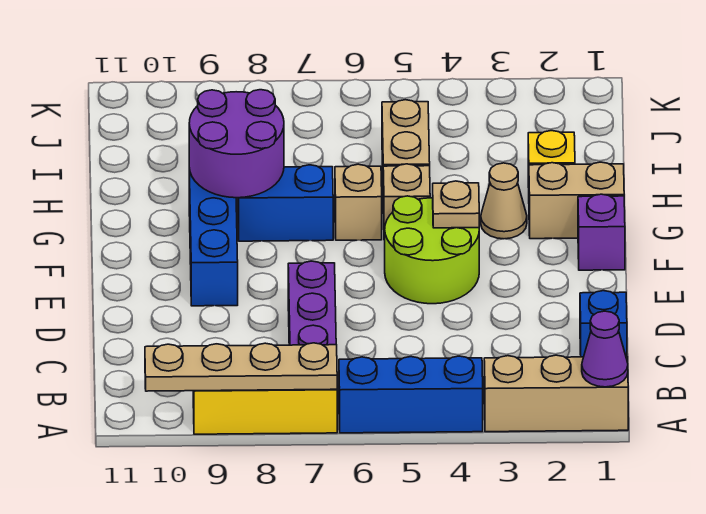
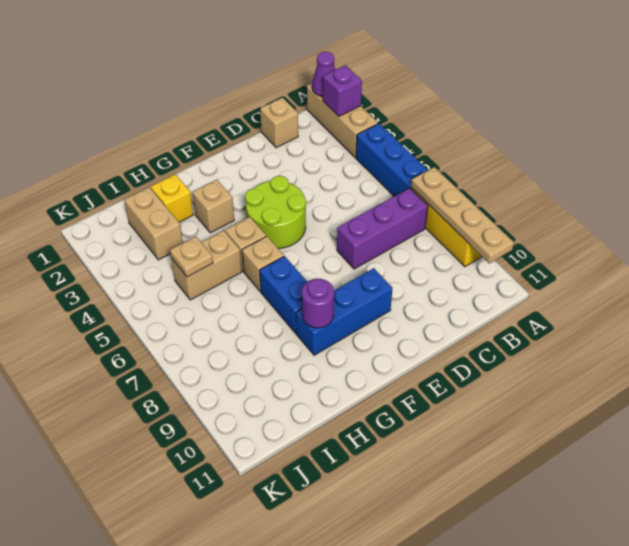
blue brick C1 level 1 -> tan brick C1 level 1
purple brick F1 level 1 -> purple brick A2 level 2
tan plate F4 level 2 -> tan plate I5 level 2
tan brick G1:G2 level 1 -> tan brick I2:I3 level 1
tan cone G3 level 1 -> tan brick G3 level 1
purple round brick G8:H9 level 2 -> purple round brick G9 level 2

